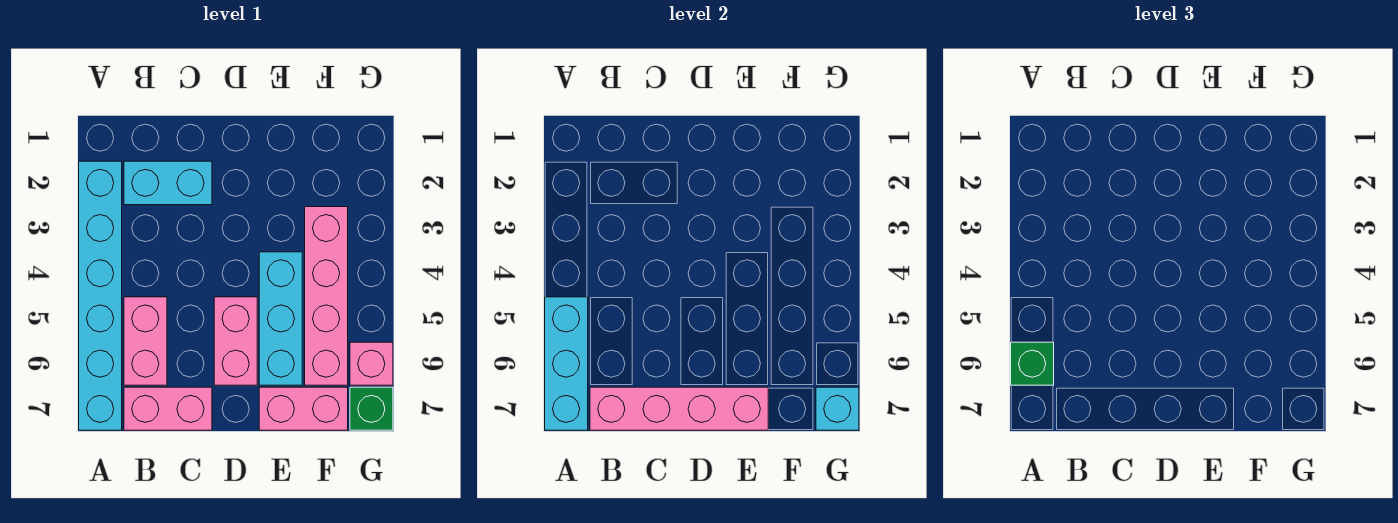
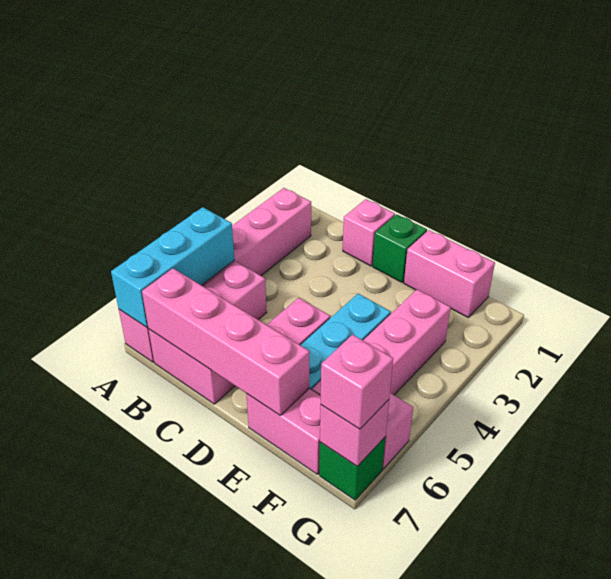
cyan brick A2:A7 level 1 -> pink brick A2:A7 level 1
green brick A6 level 3 -> green brick D1 level 1
cyan brick B2:C2 level 1 -> none
none -> pink brick C1 level 1
none -> pink brick E1:F1 level 1
cyan brick G7 level 2 -> pink brick G7 level 2
none -> pink brick G7 level 3

